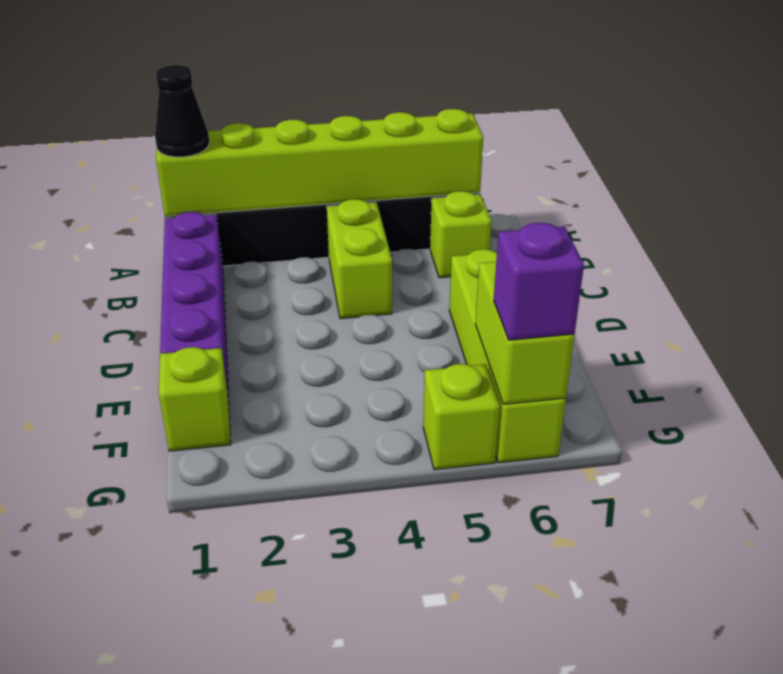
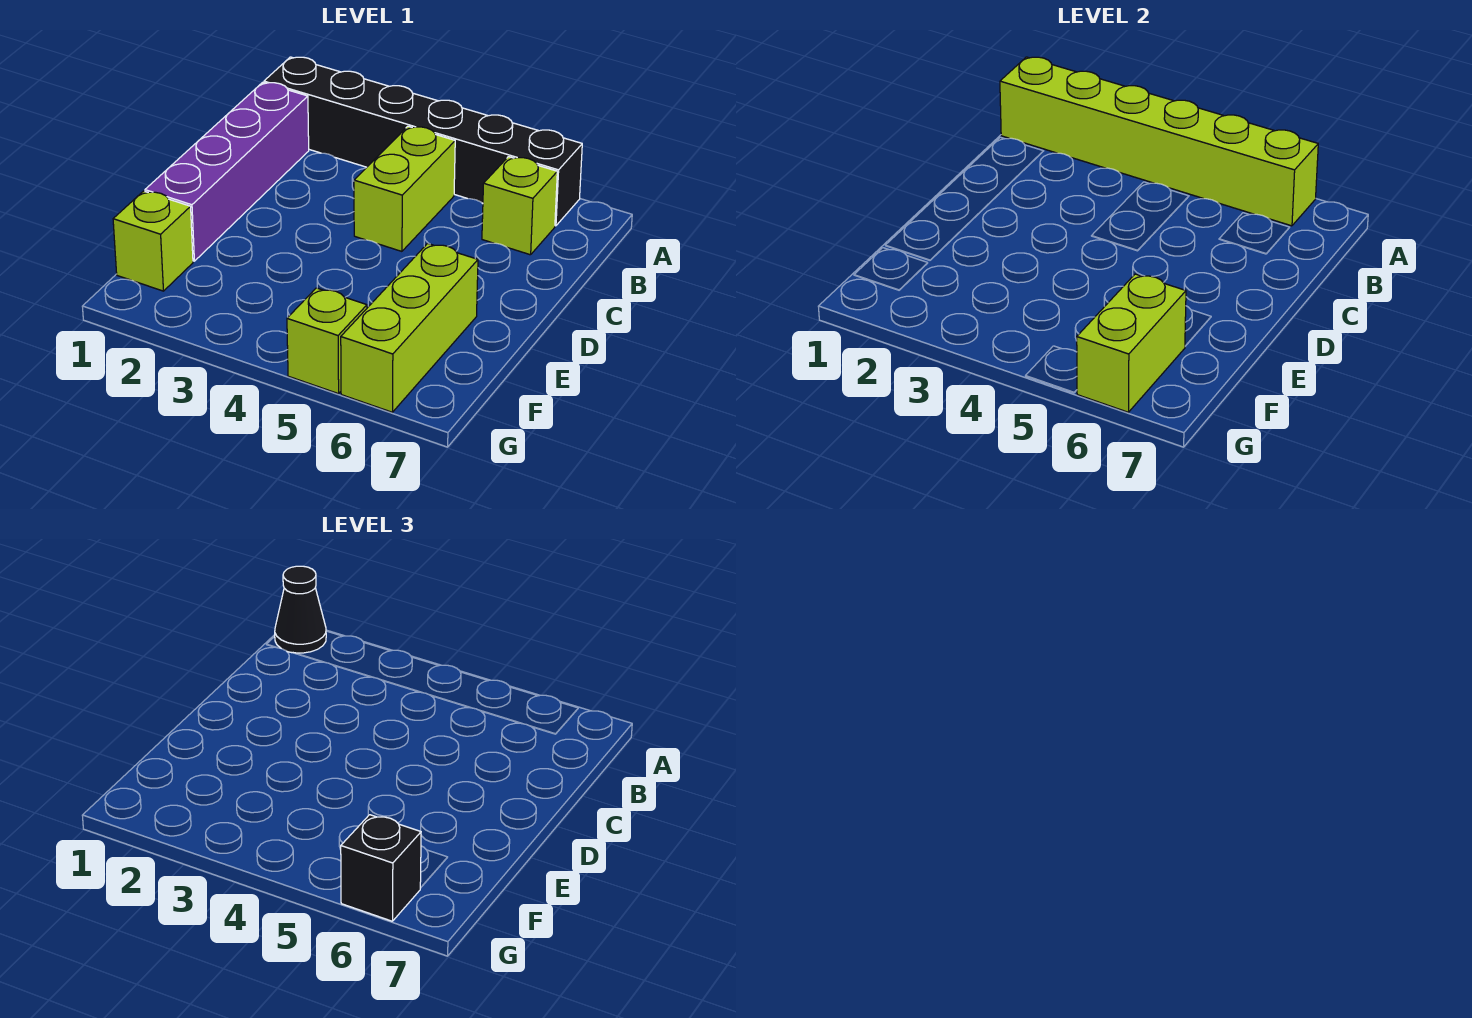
lime brick D6:G6 level 1 -> lime brick E6:G6 level 1
purple brick G6 level 3 -> black brick G6 level 3

